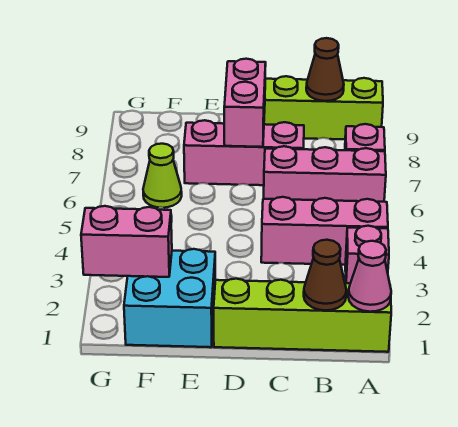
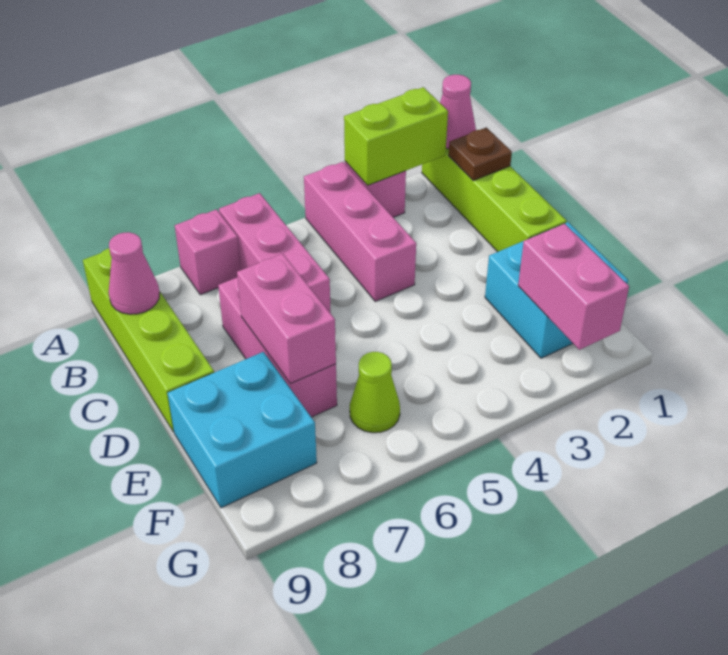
none -> lime brick A2:A3 level 2
brown cone B1 level 2 -> brown plate B1 level 2
brown cone B9 level 2 -> pink cone B9 level 2
pink brick D7:D8 level 2 -> pink brick D7:E7 level 2
none -> cyan brick E8:F9 level 1

